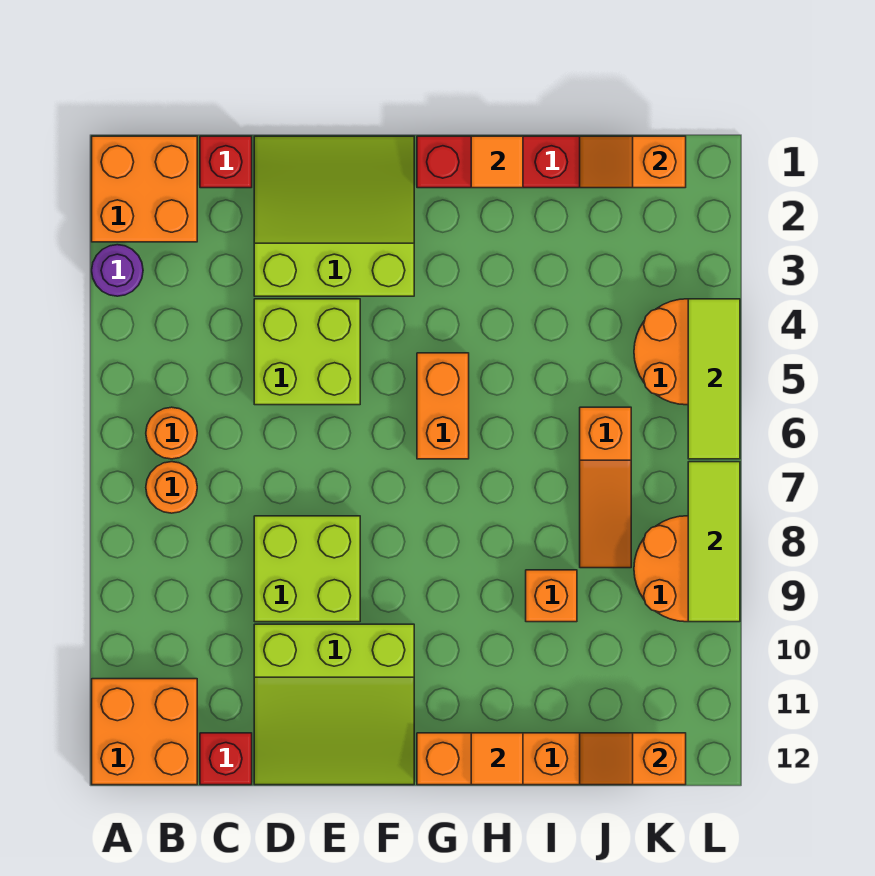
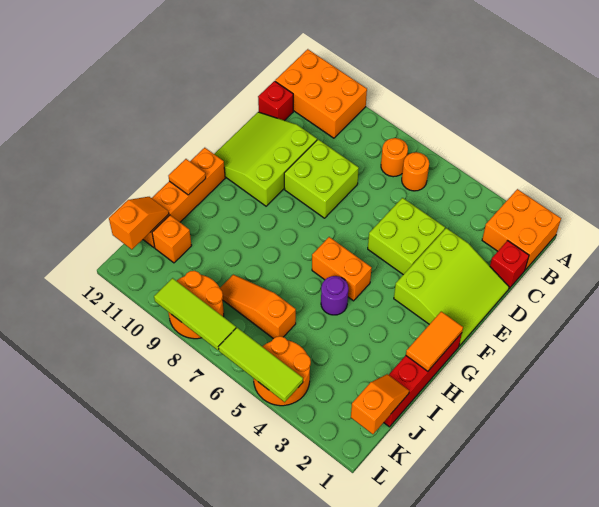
purple round brick A3 level 1 -> purple round brick H5 level 1
orange brick A11:B12 level 1 -> orange brick A10:B12 level 1
orange tile H1 level 2 -> orange tile G1:H1 level 2
orange brick I9 level 1 -> orange brick J11 level 1

